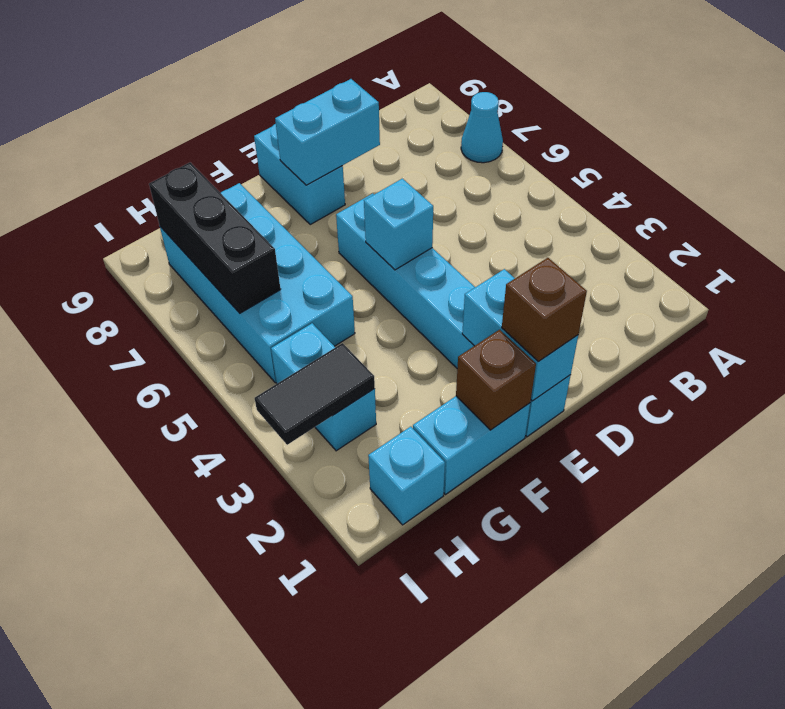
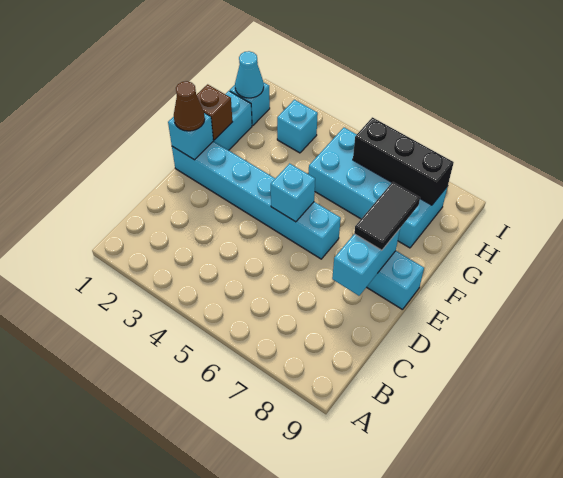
cyan cone A7 level 1 -> cyan cone H1 level 2
cyan brick E1:E2 level 2 -> cyan brick E1 level 2
brown brick E1 level 3 -> brown cone E1 level 3
cyan brick H3:H4 level 1 -> cyan brick H3 level 1
black tile H3:I3 level 2 -> black tile E8:F8 level 3

